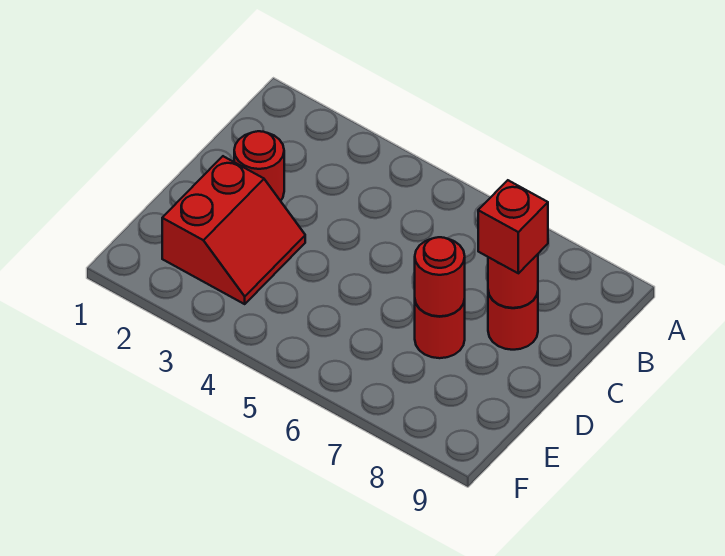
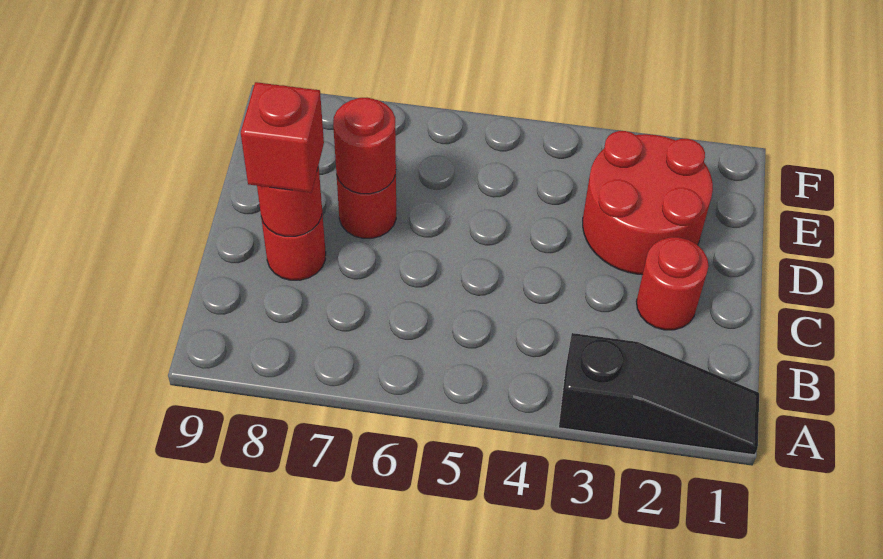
none -> black slope A1:A3 level 1 top 3
red slope D2:E3 level 1 top 2 -> red round brick D2:E3 level 1

